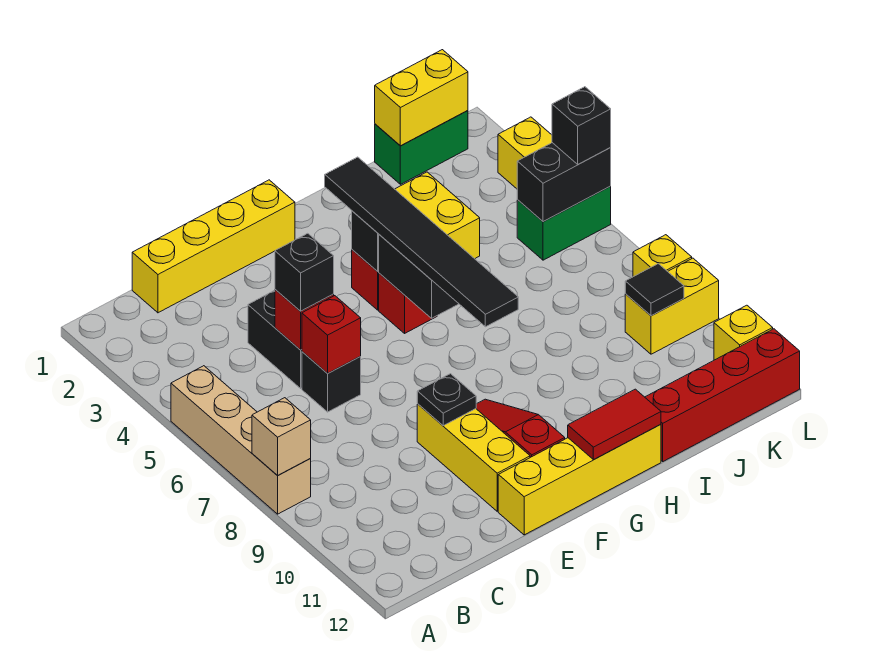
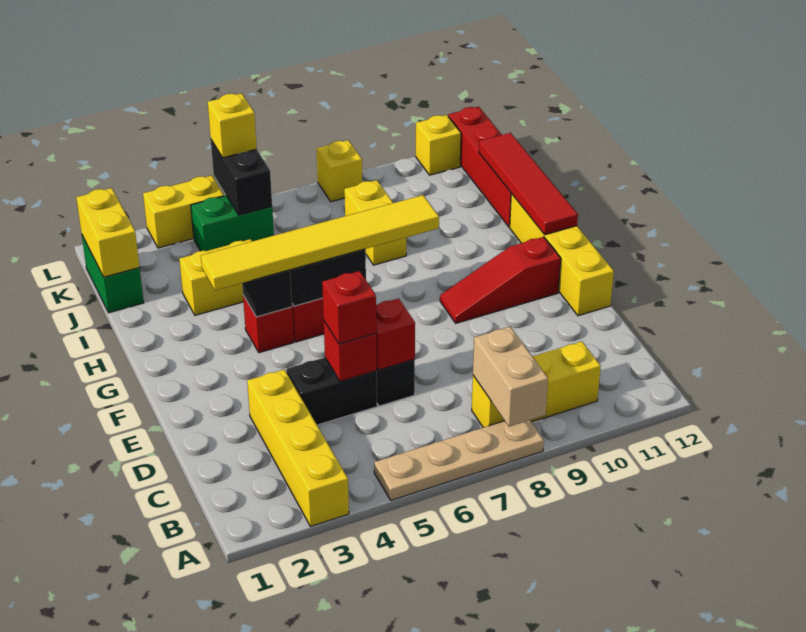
tan brick A5:A8 level 1 -> tan plate A5:A8 level 1
tan brick A8 level 2 -> tan brick A8:B8 level 2
yellow brick C1:F1 level 1 -> yellow brick A3:D3 level 1
black brick D5 level 3 -> red brick D5 level 3
yellow brick E9:E11 level 1 -> yellow brick B8:B10 level 1
black plate E9 level 2 -> none
black tile G3:G8 level 3 -> yellow tile G3:G8 level 3
red tile G12:H12 level 2 -> red tile G12:J12 level 2
green brick K5:L5 level 1 -> green brick K4:K5 level 1
yellow brick K9:L9 level 1 -> yellow brick I8:J8 level 1
black tile K9 level 2 -> none
black brick L5 level 3 -> yellow brick L5 level 3

